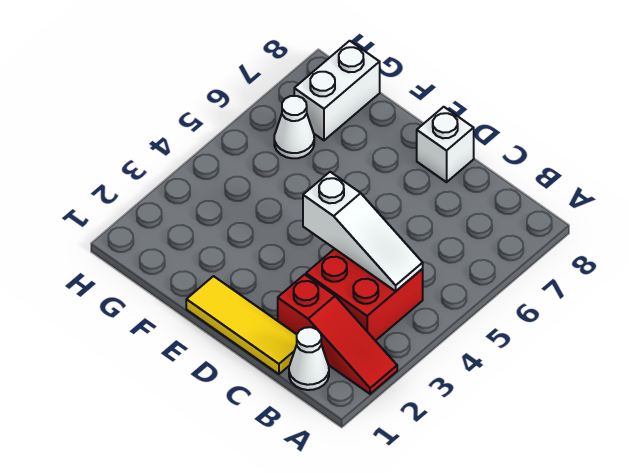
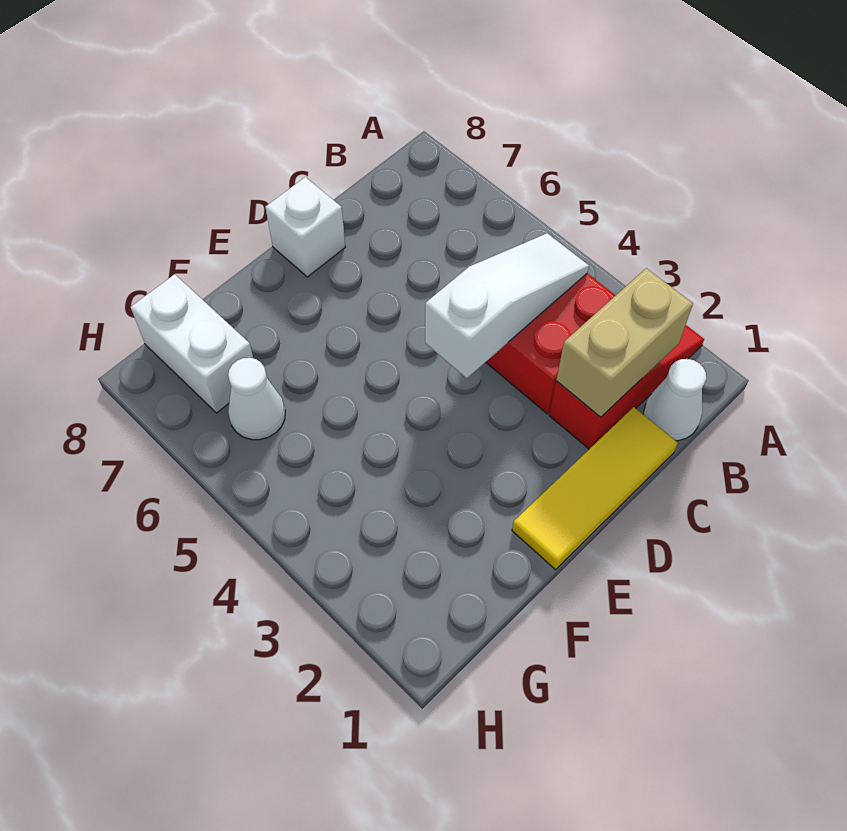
none -> tan brick B2:C2 level 2

